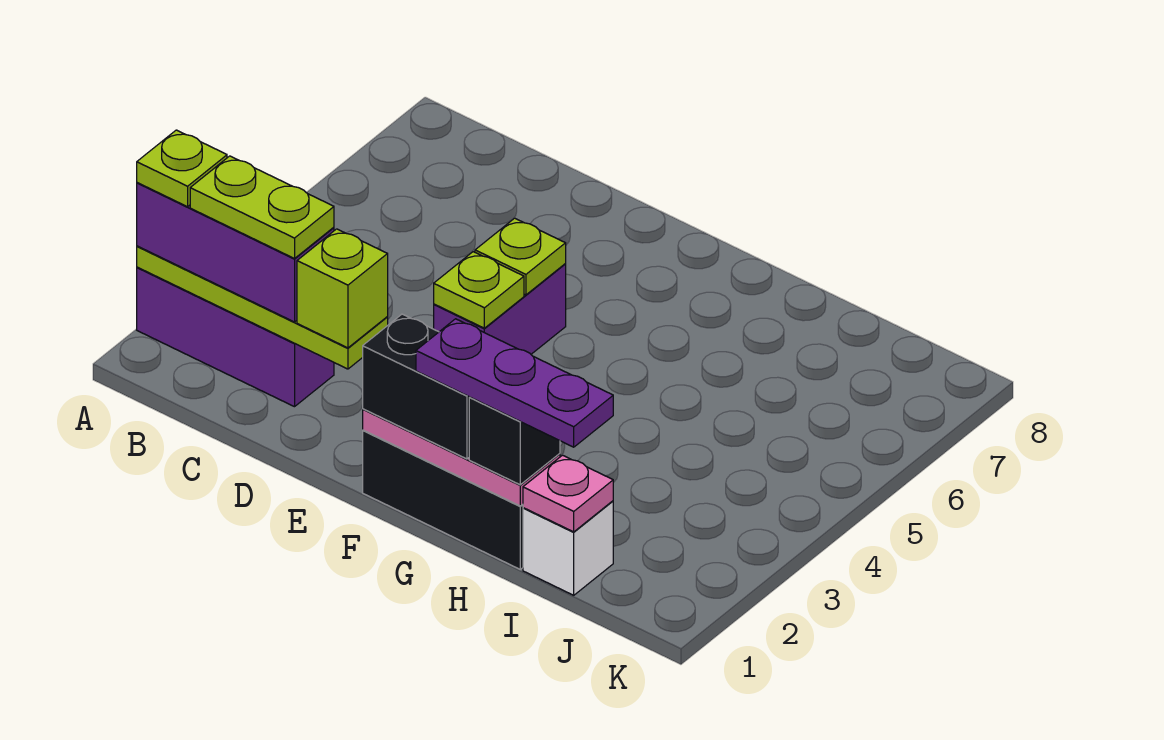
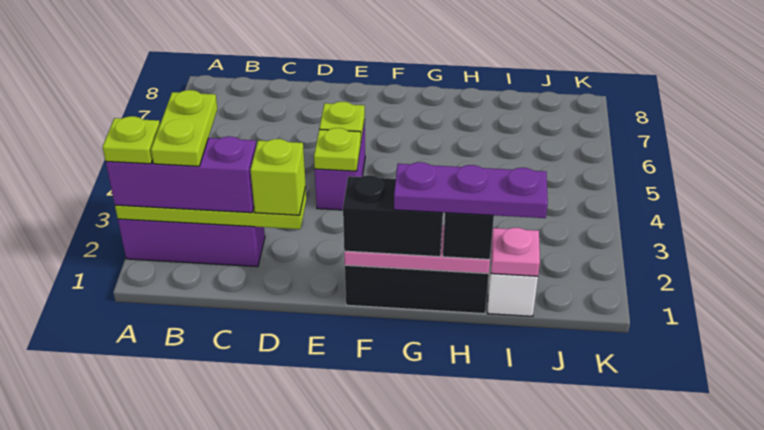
lime plate B2:C2 level 4 -> lime plate B2:B3 level 4

